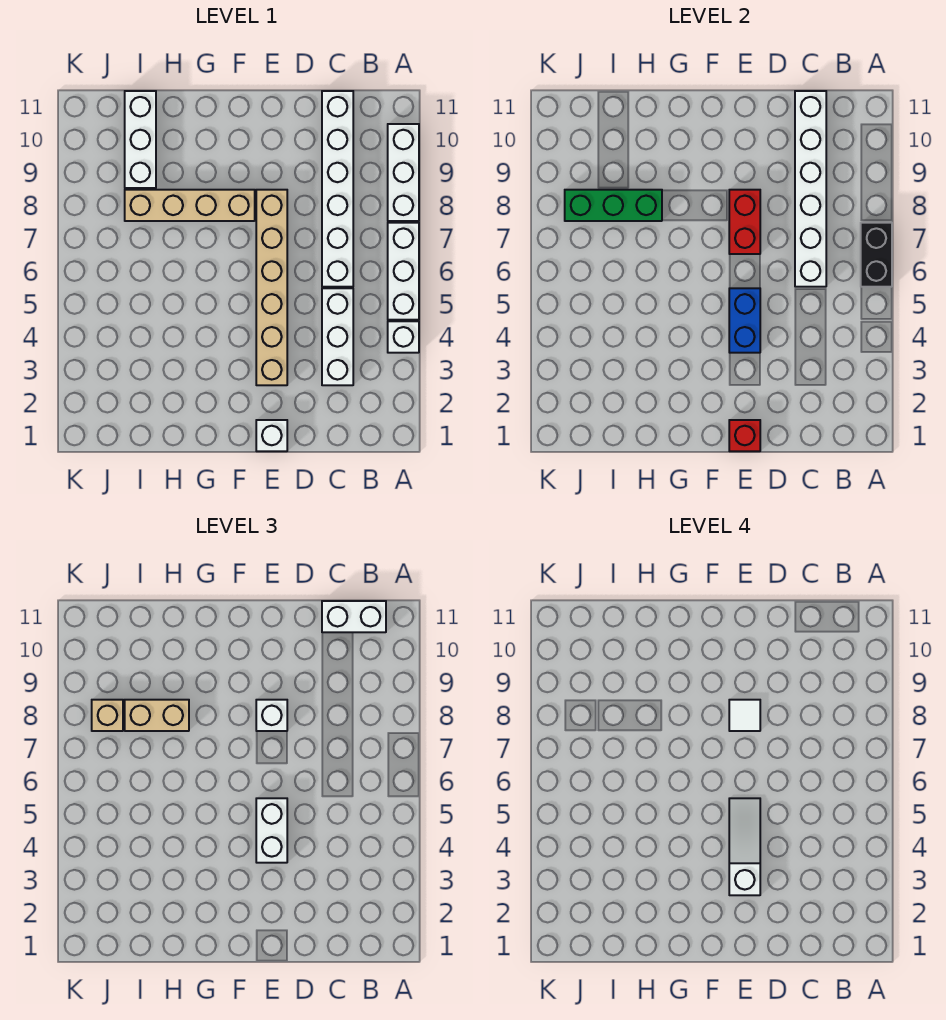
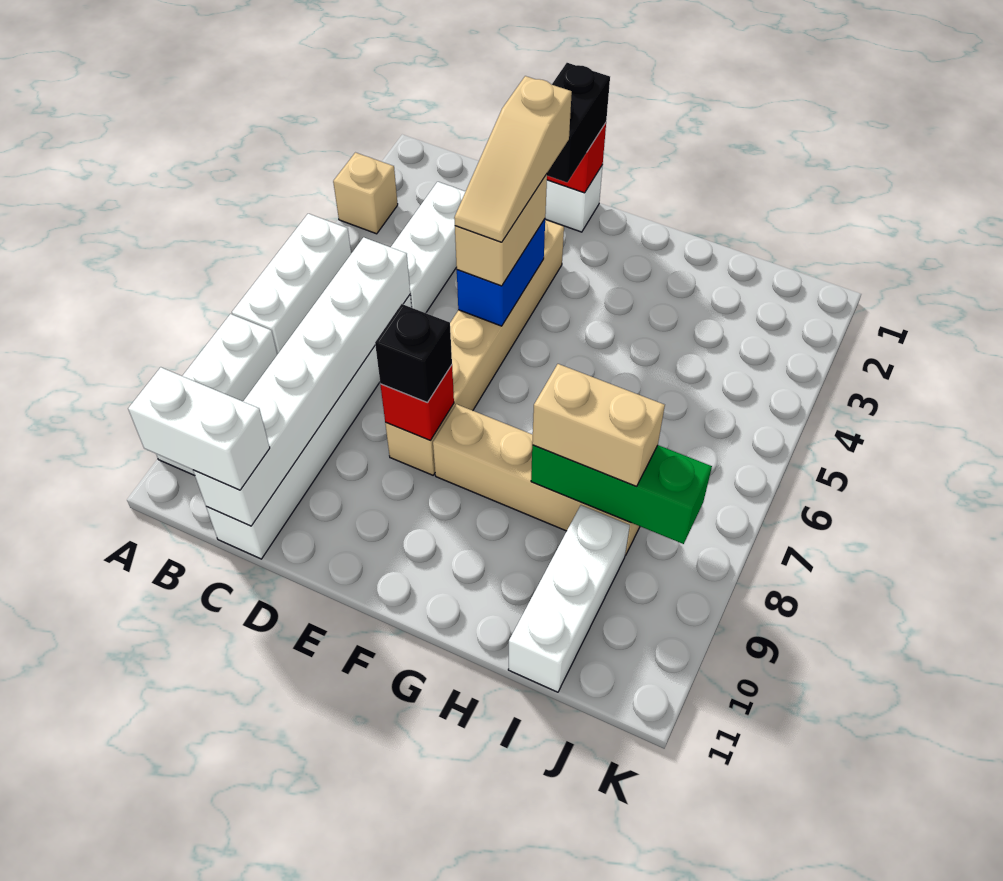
white brick A4 level 1 -> none
black brick A6:A7 level 2 -> black brick E1:E2 level 3
white slope E3:E5 level 4 top 3 -> tan slope E3:E5 level 4 top 3
white brick E4:E5 level 3 -> tan brick E4:E5 level 3
red brick E7:E8 level 2 -> red brick E8 level 2
white brick E8 level 3 -> black brick E8 level 3
white tile E8 level 4 -> none
tan brick J8 level 3 -> tan brick A3 level 1

